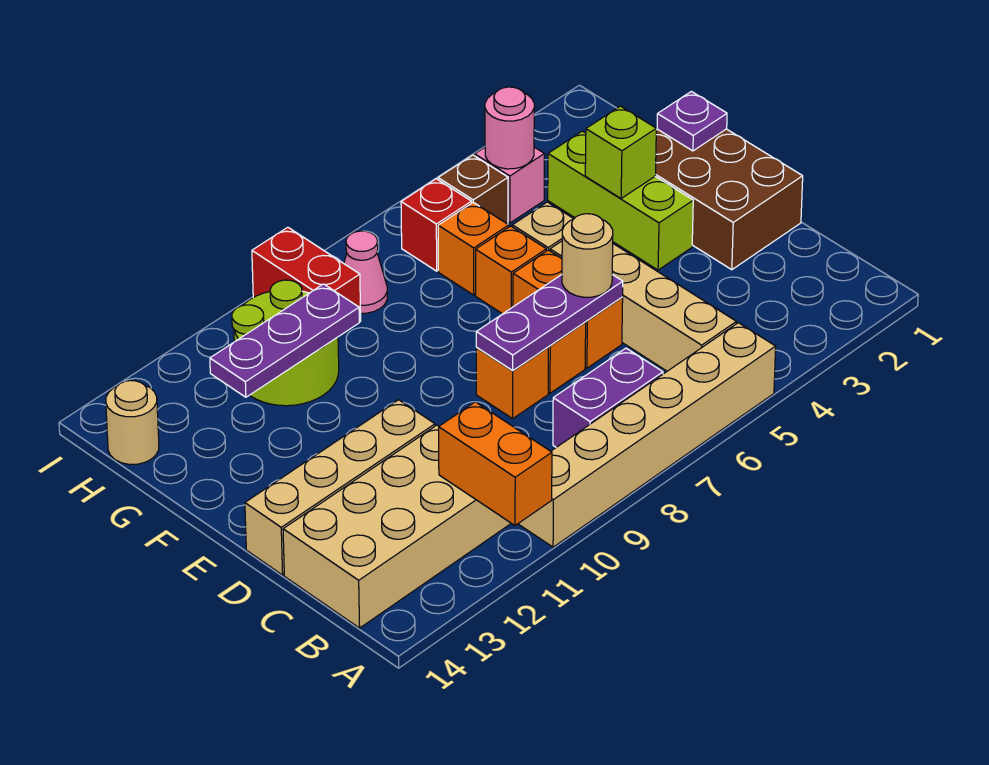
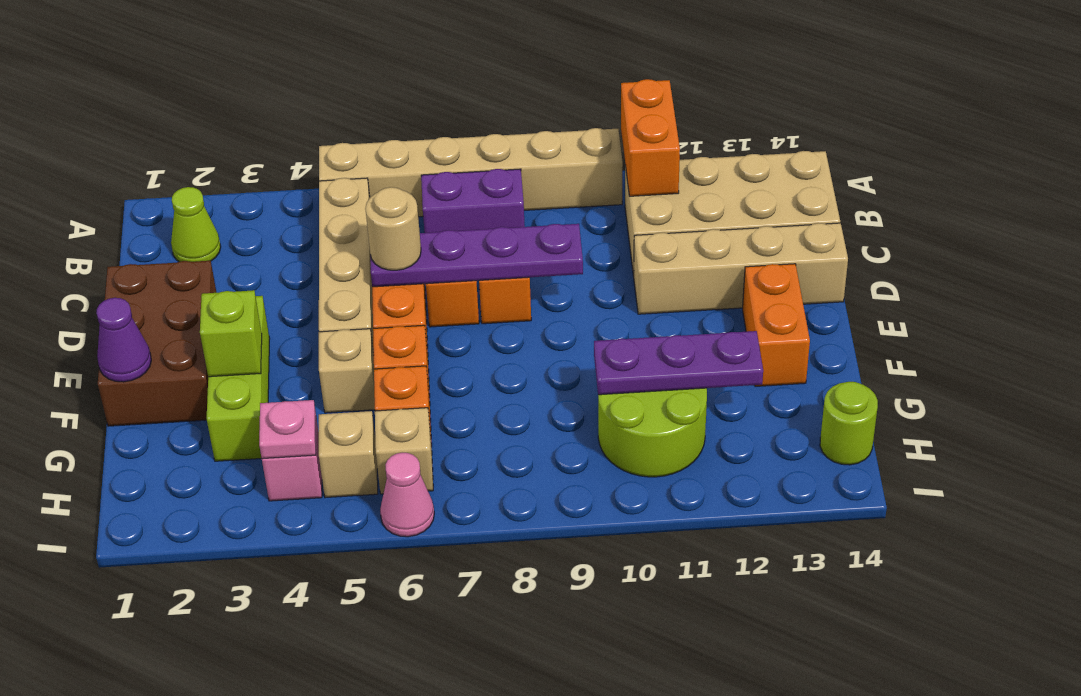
none -> lime cone B2 level 1
purple plate D6:D8 level 2 -> purple plate D6:D9 level 2
none -> orange brick E13:F13 level 1
purple plate F1 level 2 -> purple cone F1 level 2
pink round brick H4 level 2 -> pink plate H4 level 2
brown brick H5 level 1 -> tan brick H5 level 1
red brick H6 level 1 -> tan brick H6 level 1
pink cone H8 level 1 -> pink cone I6 level 1
red brick H9:I9 level 1 -> none
tan round brick H14 level 1 -> lime round brick H14 level 1

